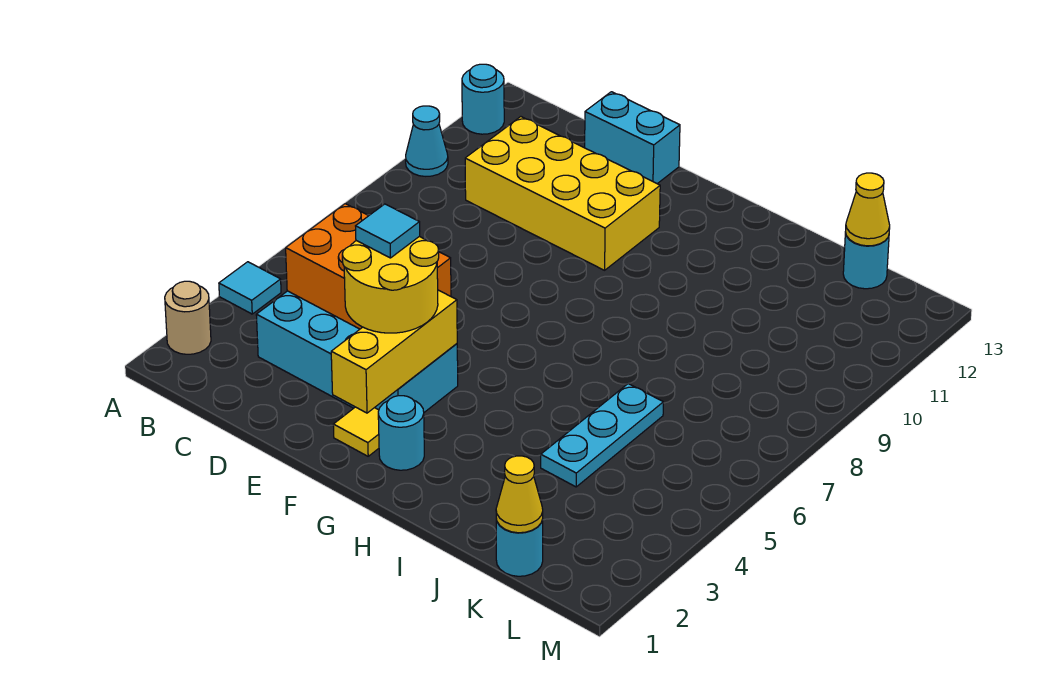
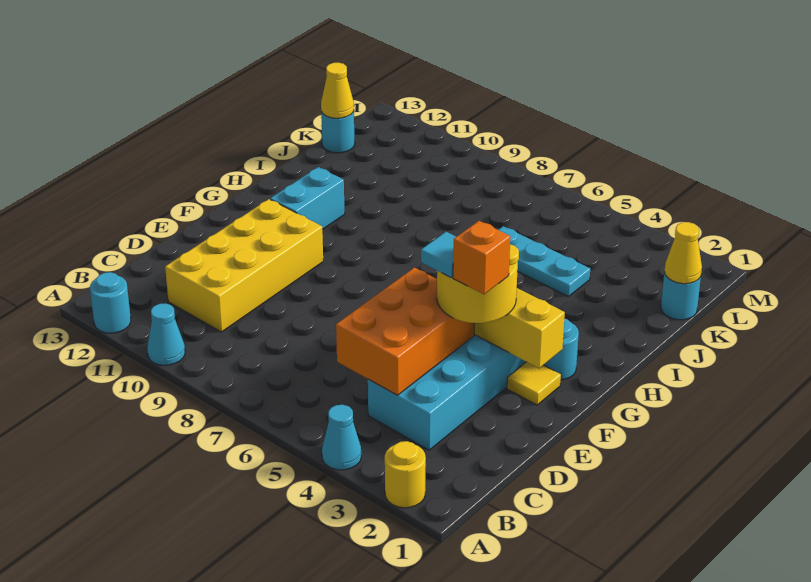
tan round brick A2 level 1 -> yellow round brick A2 level 1
cyan tile A4 level 1 -> cyan cone A4 level 1
cyan brick D13:E13 level 1 -> cyan brick G11:H11 level 1
none -> orange brick E3 level 4

